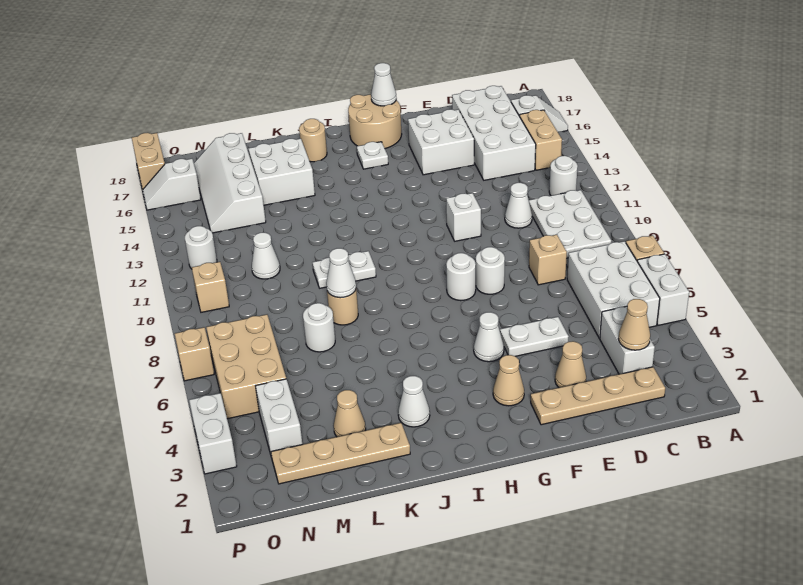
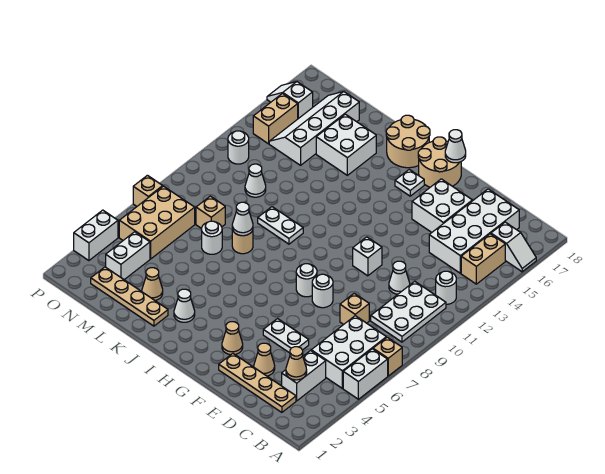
white cone G5 level 1 -> none
tan round brick J17 level 1 -> tan round brick I17:J18 level 1
tan brick O10 level 1 -> tan brick M8 level 1
tan brick P17:P18 level 1 -> tan brick O14:O15 level 1

